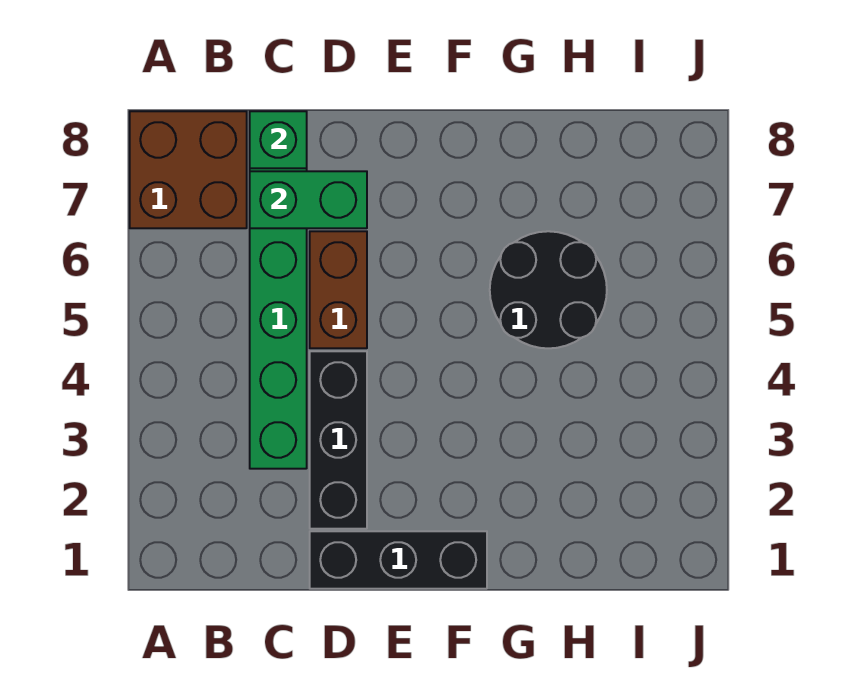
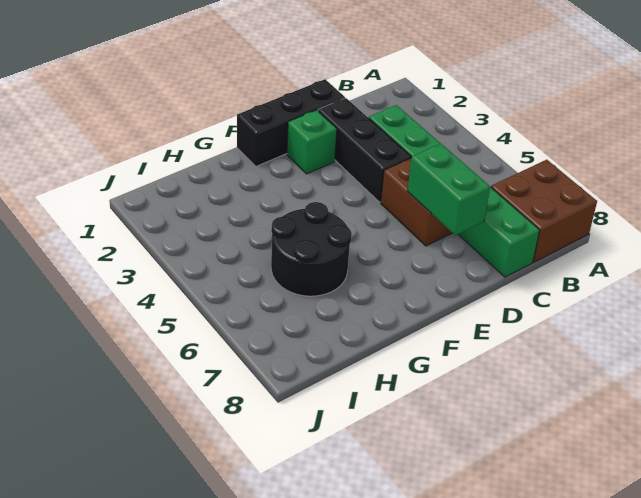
green brick C7:D7 level 2 -> green brick D6:D7 level 2
green brick C8 level 2 -> green brick E2 level 1

